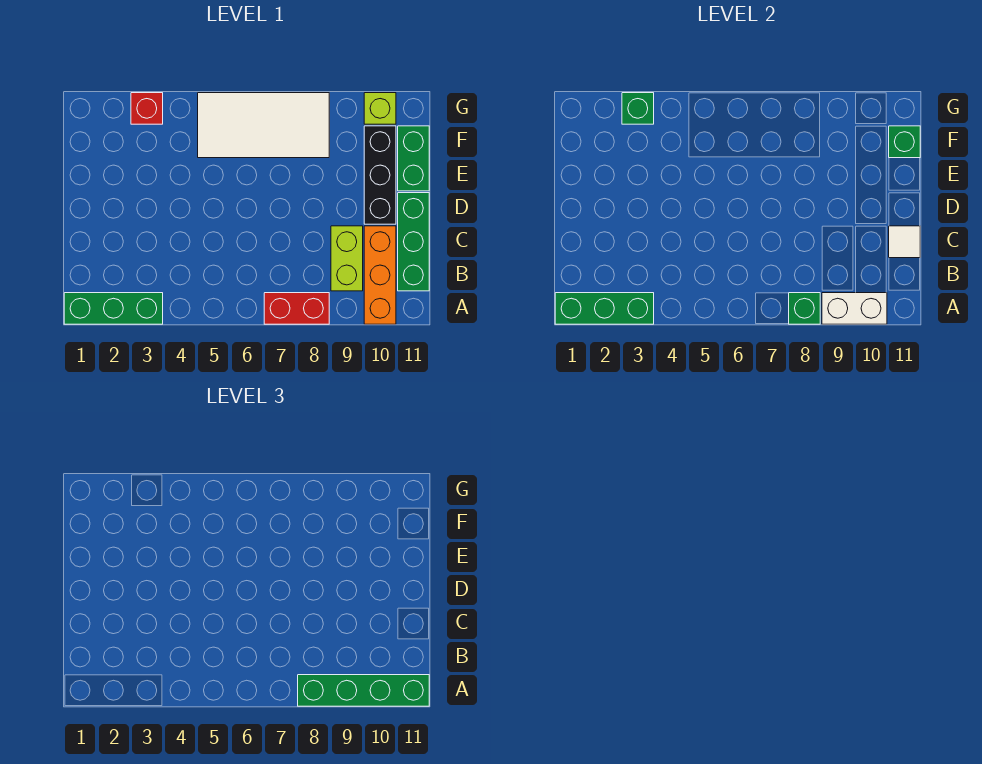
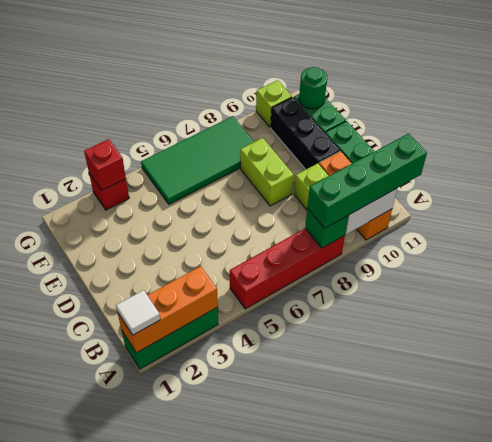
green brick A1:A3 level 2 -> orange brick A1:A3 level 2
red brick A7:A8 level 1 -> red brick A5:A8 level 1
white tile C11 level 2 -> white tile A1 level 3
none -> lime brick D8:E8 level 1
white tile F5:G8 level 1 -> green tile F5:G8 level 1
green brick F11 level 2 -> green round brick F11 level 2
green brick G3 level 2 -> red brick G3 level 2

